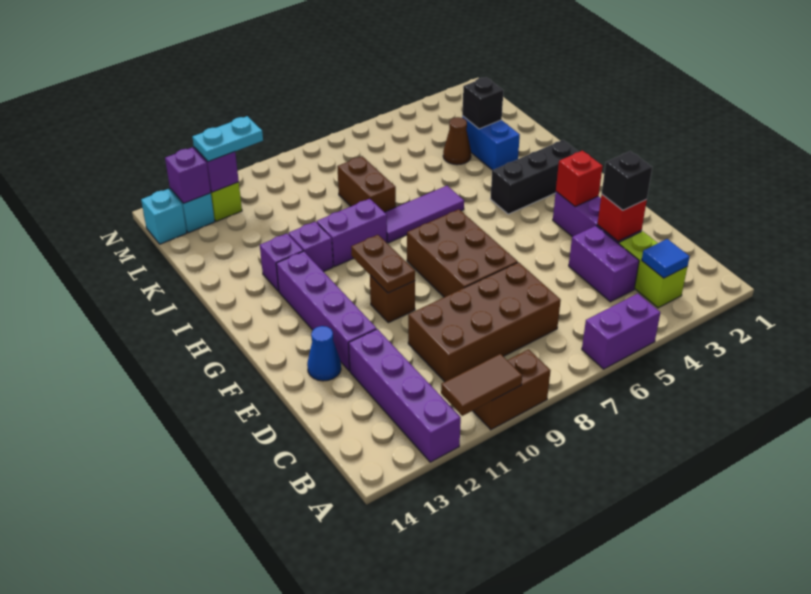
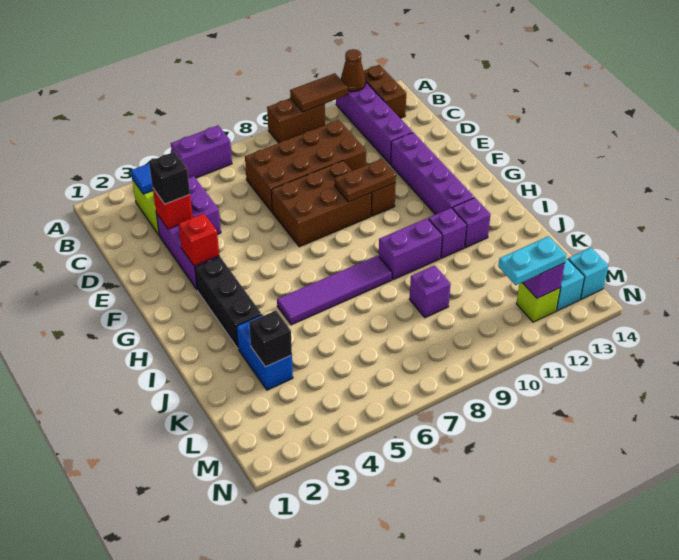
brown brick E7:G8 level 1 -> brown brick E7:F9 level 1
blue cone E13 level 1 -> none
brown plate F10:G10 level 2 -> brown plate F9:F10 level 2
black brick H2:H4 level 1 -> black brick G3:I3 level 1
purple tile I6:I8 level 1 -> purple tile I5:I8 level 1
brown brick J8:K8 level 1 -> brown brick A13:B13 level 1
brown cone K4 level 1 -> brown cone A12 level 2
purple brick M13 level 2 -> purple brick K9 level 1

